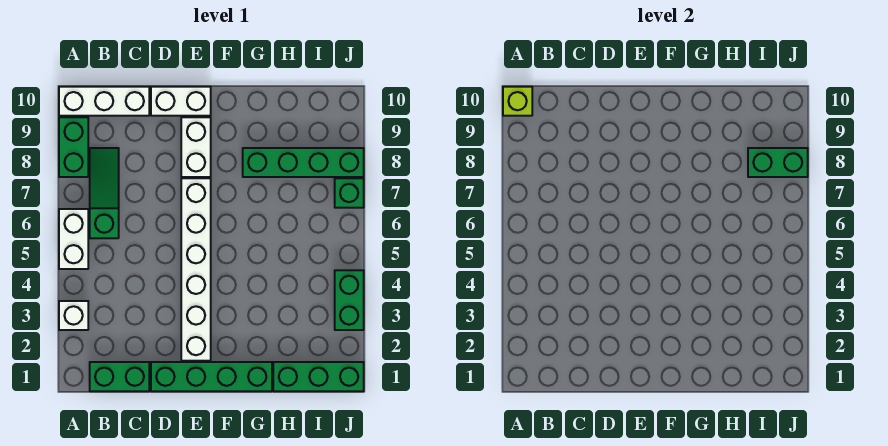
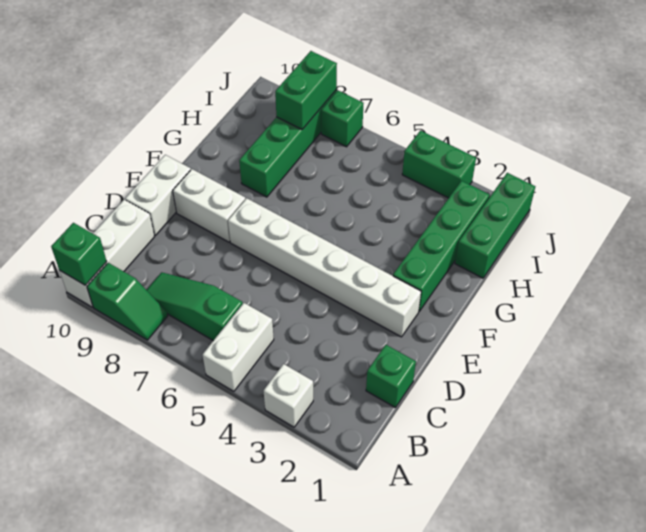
white brick A5:A6 level 1 -> white brick A5:B5 level 1
green brick A8:A9 level 1 -> green slope A8:A9 level 1 top 9
lime brick A10 level 2 -> green brick A10 level 2
green brick B1:C1 level 1 -> green brick C1 level 1
green brick D1:G1 level 1 -> green brick F2:I2 level 1

